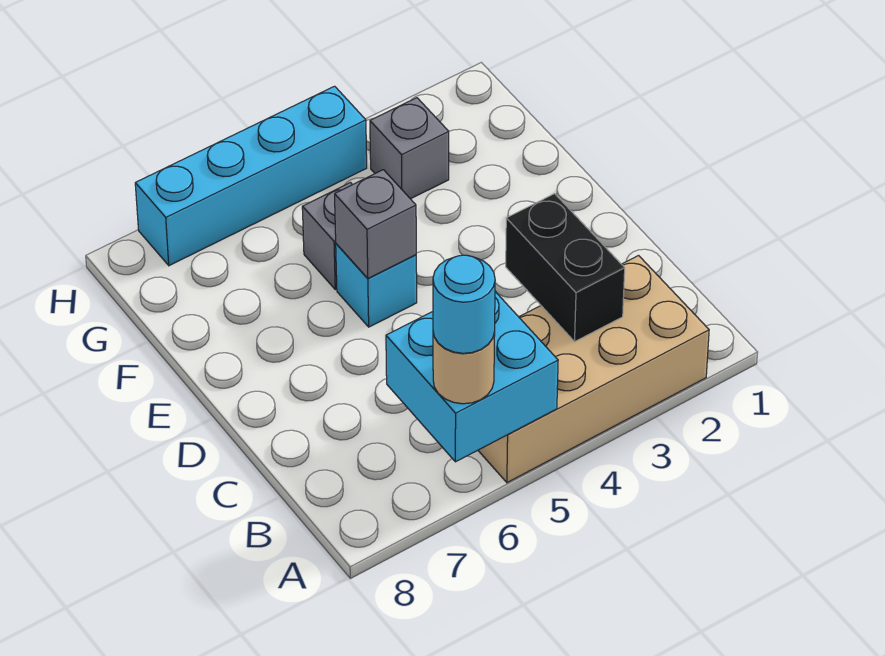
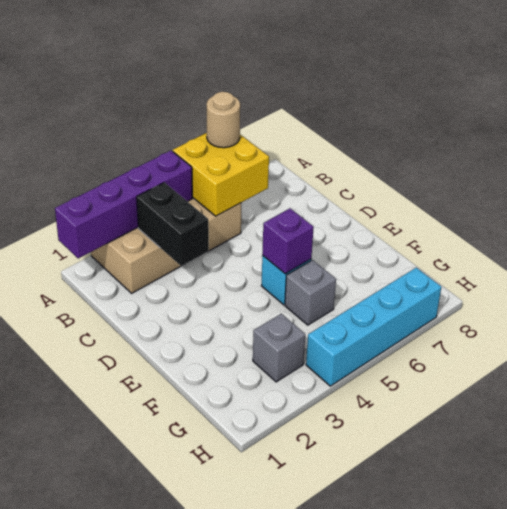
none -> purple brick A1:A4 level 2
cyan brick A5:B6 level 2 -> yellow brick A5:B6 level 2
cyan round brick A6 level 4 -> none
grey brick E5 level 2 -> purple brick E5 level 2

